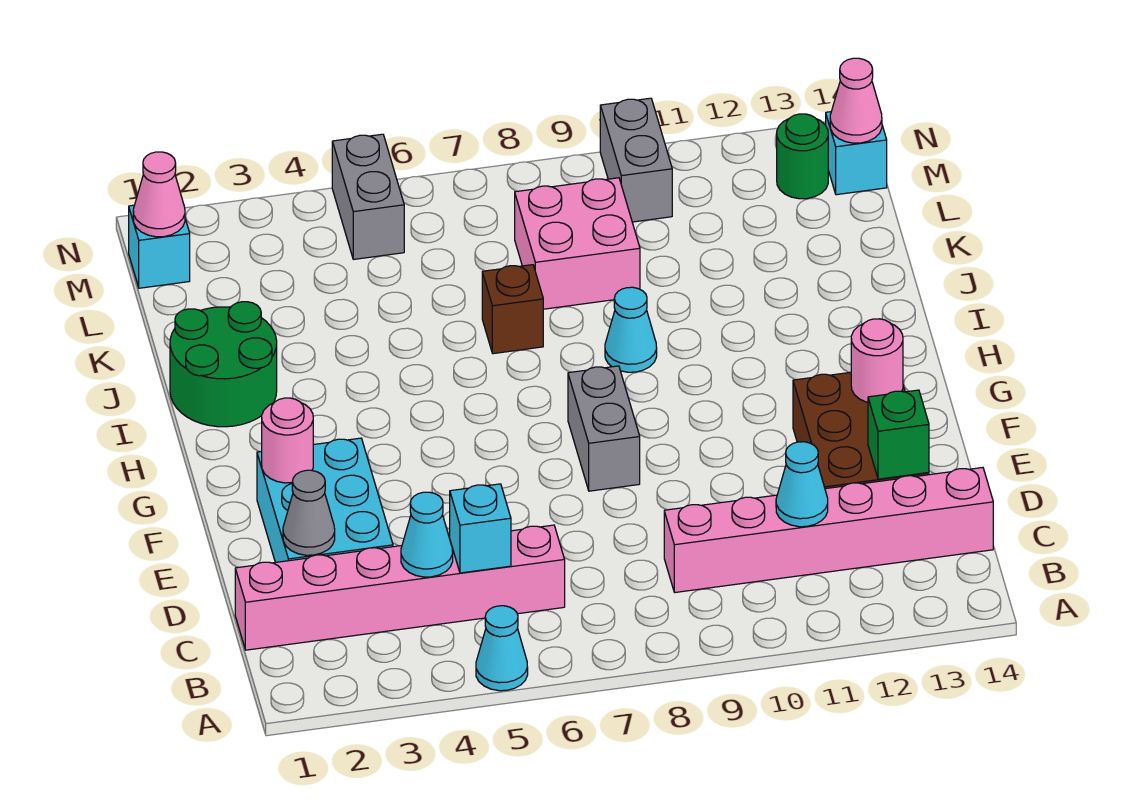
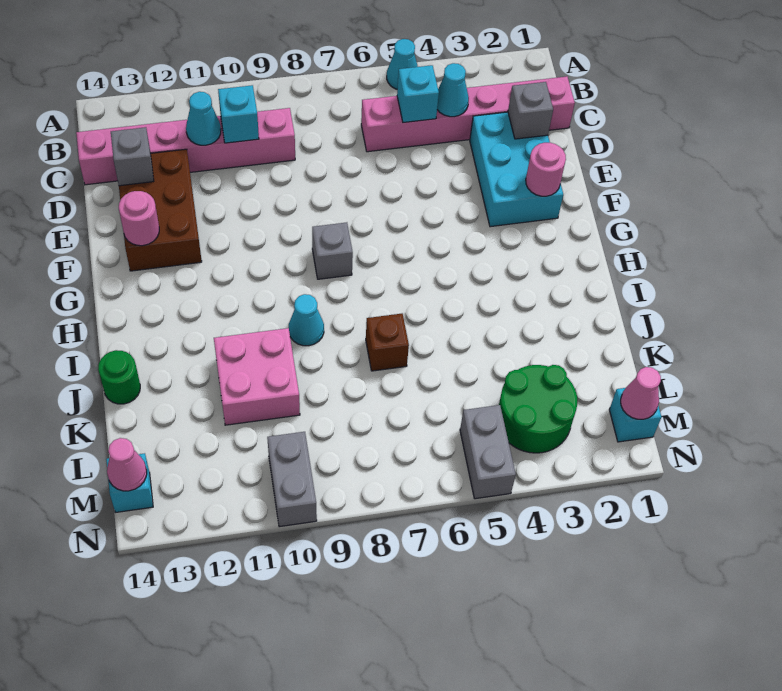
none -> cyan brick C10 level 2
grey cone D2 level 2 -> grey brick D2 level 2
green brick D13 level 2 -> grey brick D13 level 2
grey brick F8:G8 level 1 -> grey brick G8 level 1
green round brick I1:J2 level 1 -> green round brick L3:M4 level 1
pink brick K8:L9 level 1 -> pink brick J10:K11 level 1
green round brick M13 level 1 -> green round brick J14 level 1

